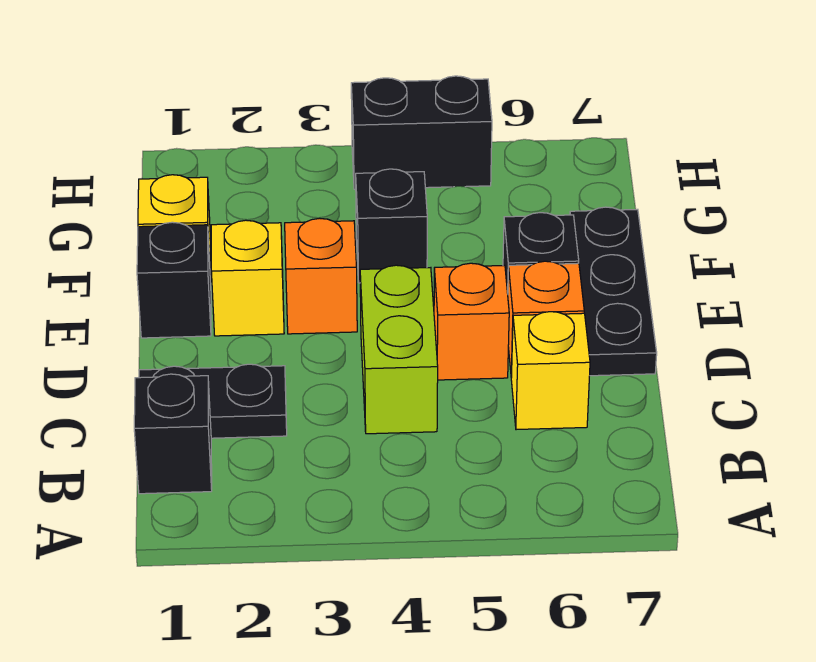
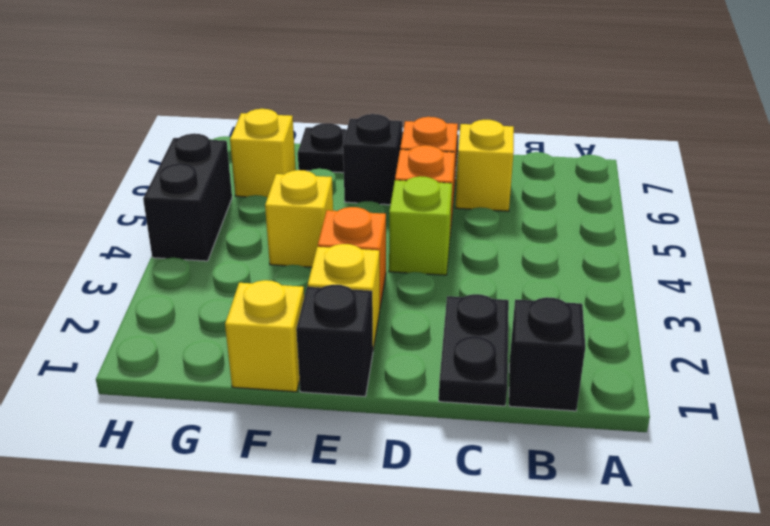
lime brick C4:D4 level 1 -> lime brick D4 level 1
black brick F4 level 1 -> yellow brick F4 level 1
none -> yellow brick G6 level 1

